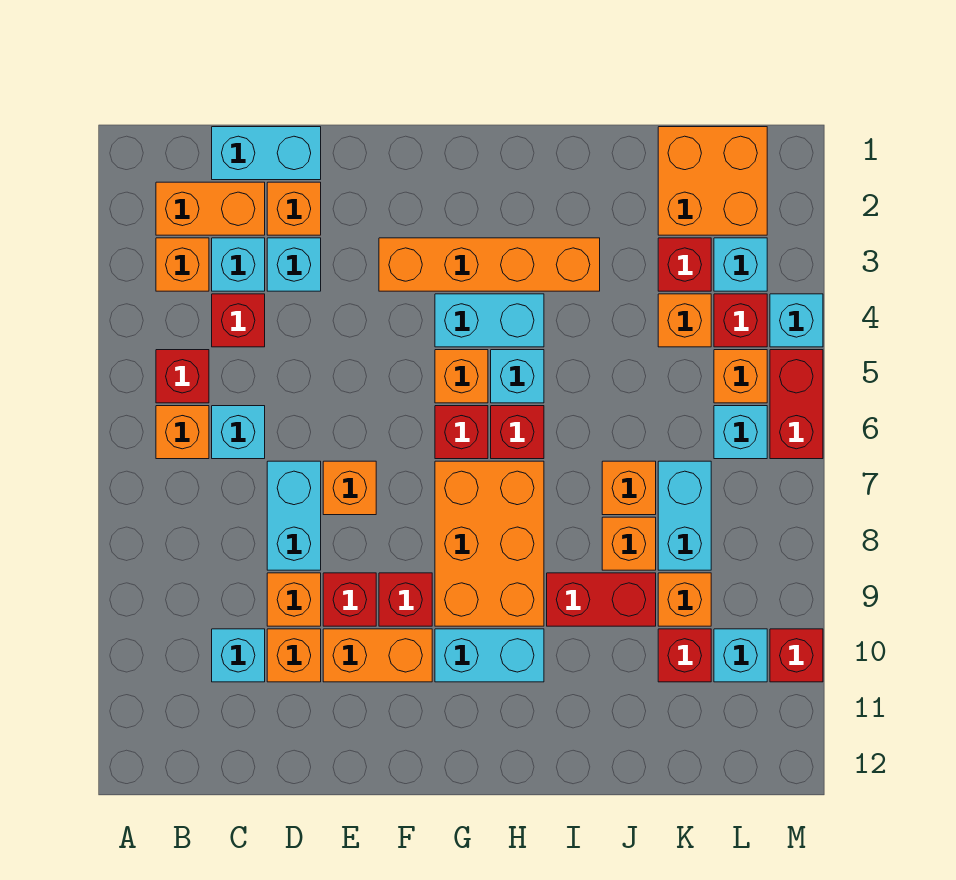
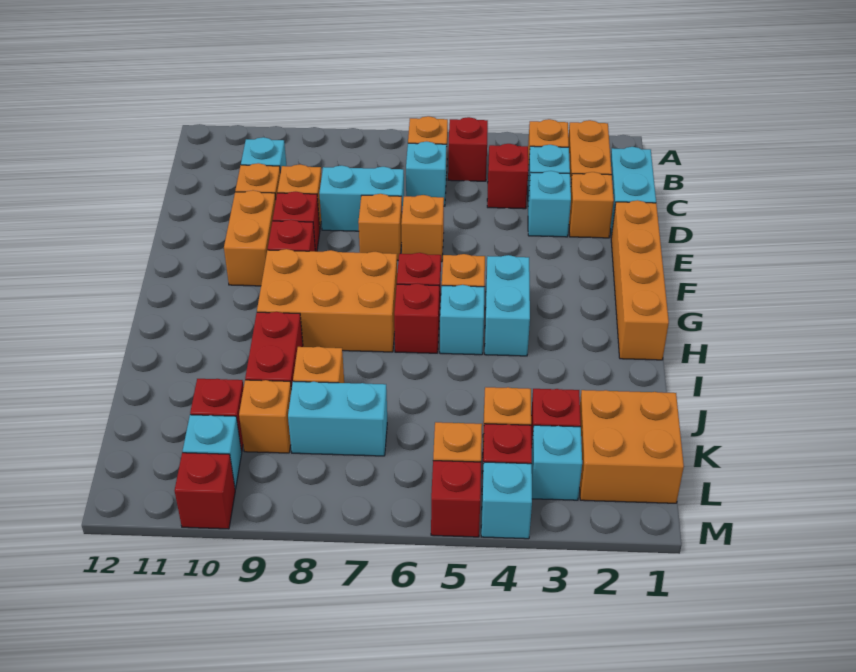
orange brick F3:I3 level 1 -> orange brick E1:H1 level 1
cyan brick G10:H10 level 1 -> none
orange brick J7 level 1 -> orange brick E6 level 1
cyan brick L6 level 1 -> none
red brick M5:M6 level 1 -> red brick M5 level 1

